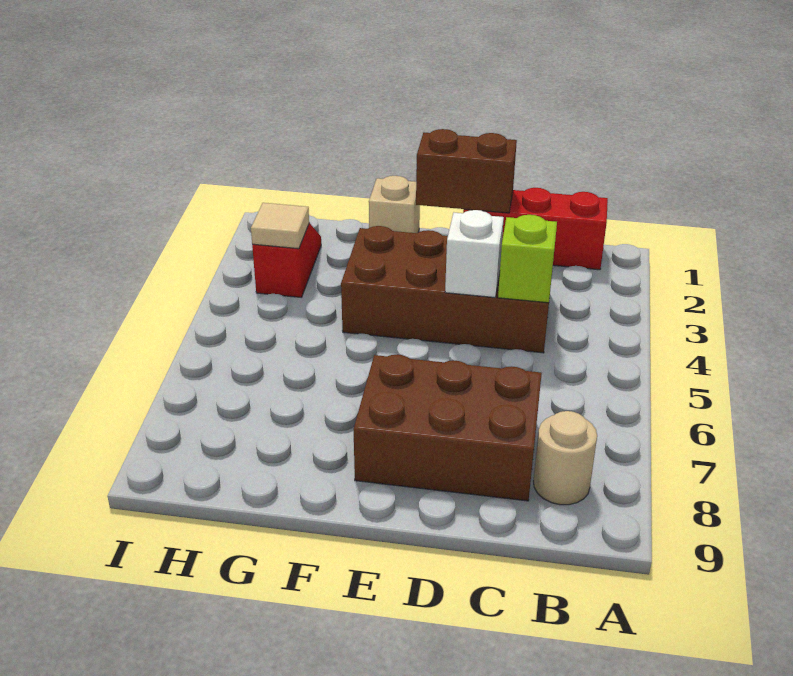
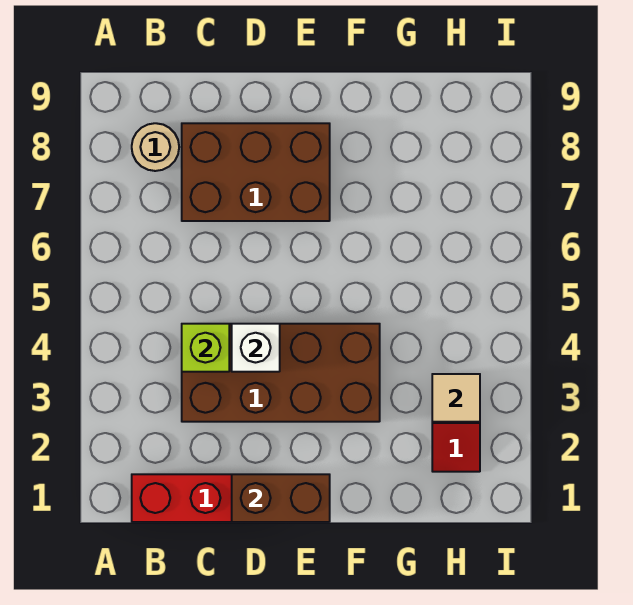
tan brick F1 level 1 -> none

